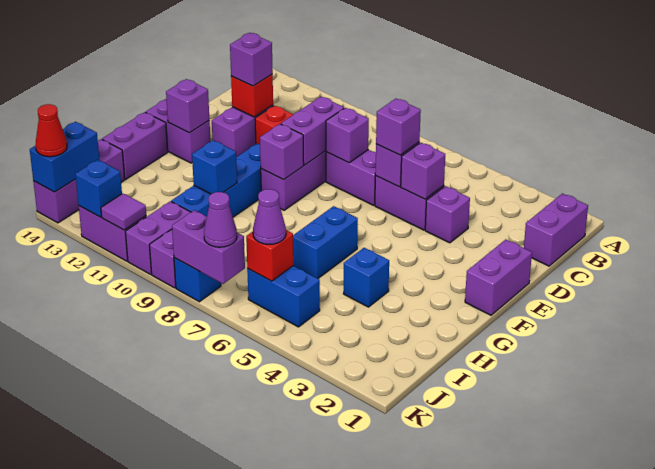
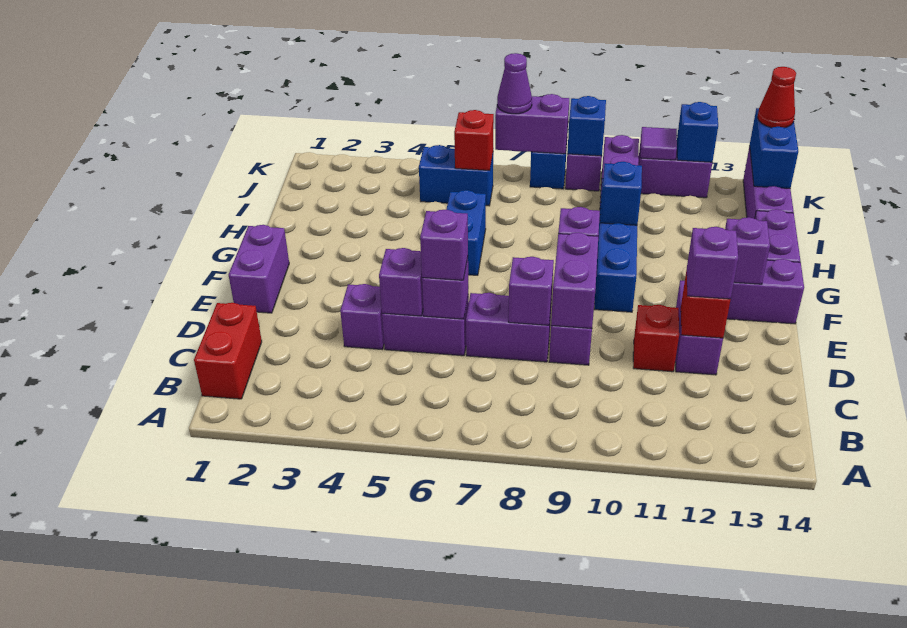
purple brick B1:C1 level 1 -> red brick B1:C1 level 1
blue brick H4 level 1 -> blue brick K9 level 2
purple cone J6 level 3 -> none

